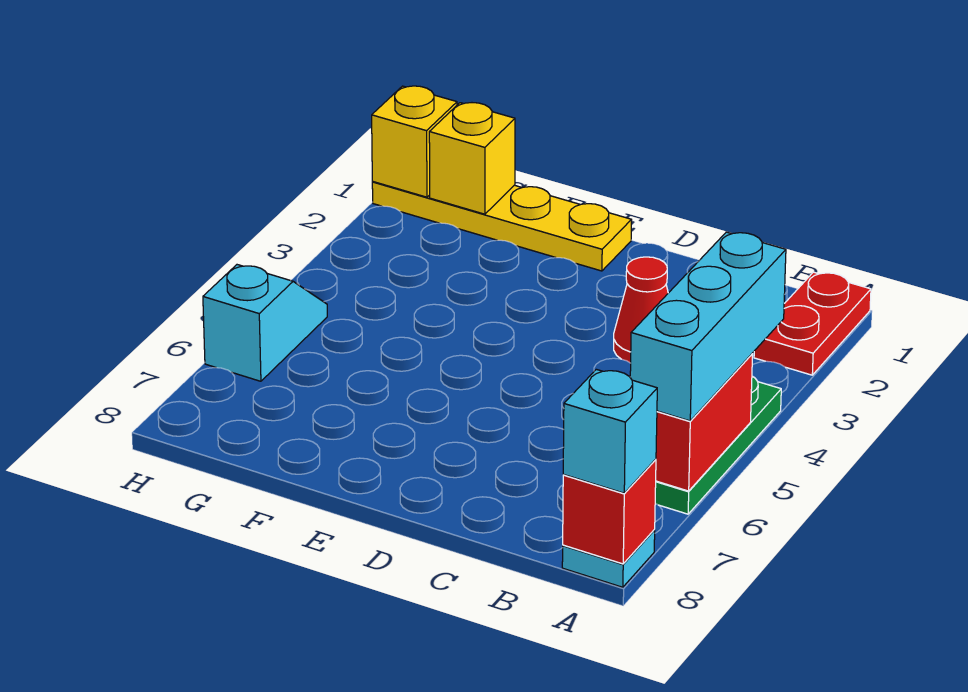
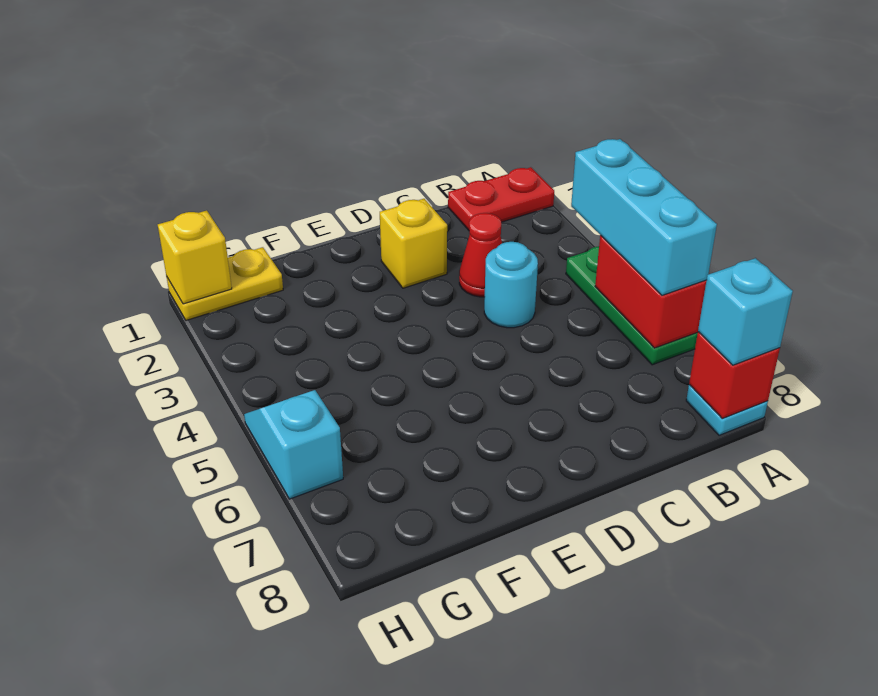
red plate A1:A2 level 1 -> red plate A1:B1 level 1
none -> cyan round brick C4 level 1
yellow plate E1:H1 level 1 -> yellow plate G1:H1 level 1
yellow brick G1 level 2 -> yellow brick D2 level 1

